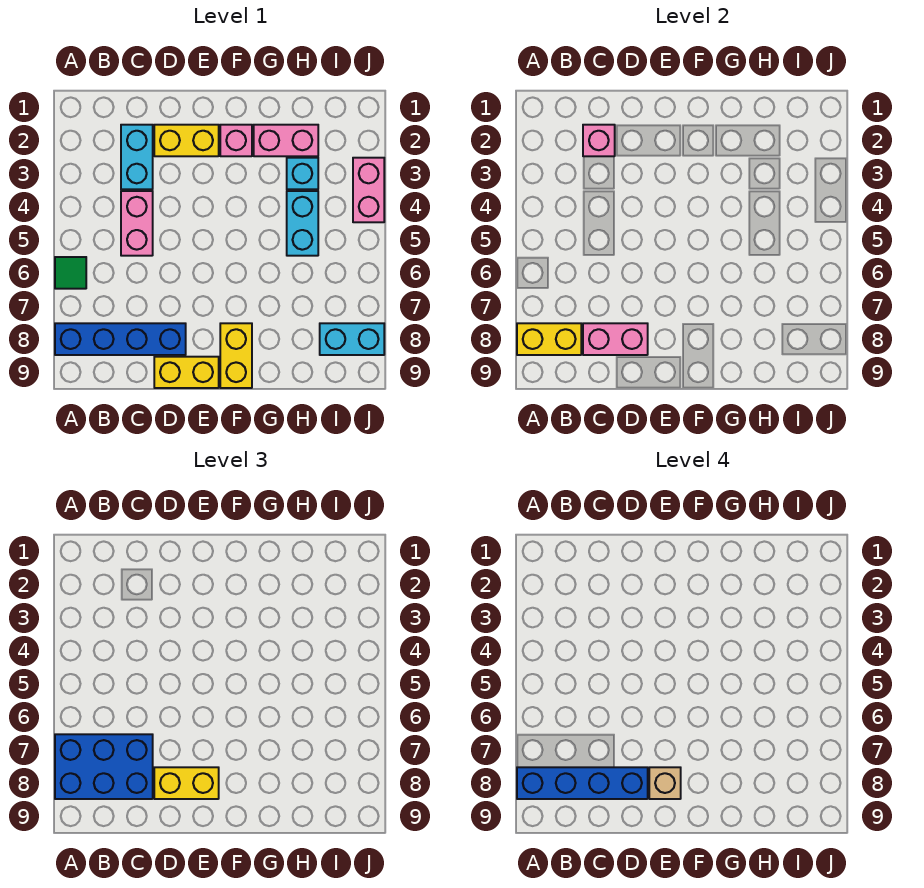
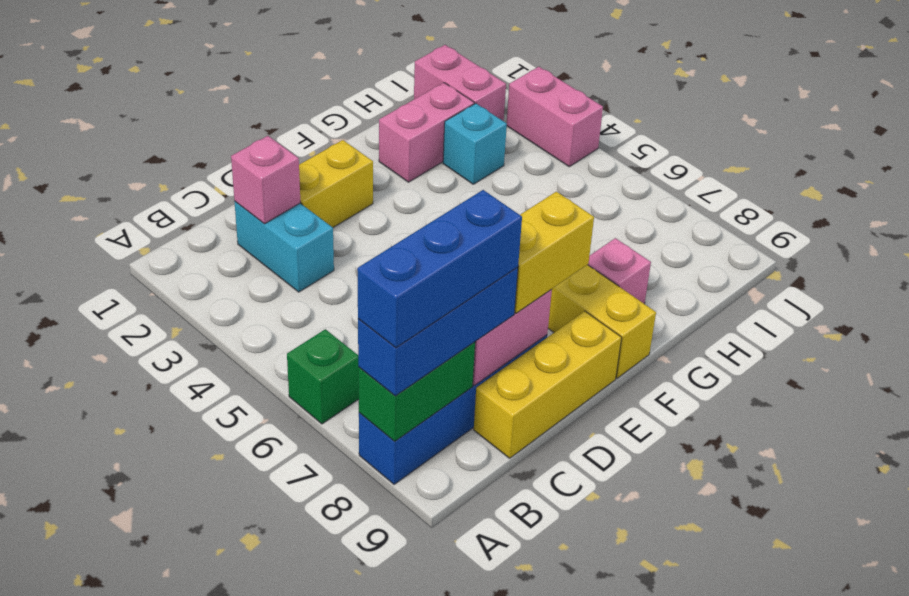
green tile A6 level 1 -> green brick A6 level 1
blue brick A7:C8 level 3 -> blue brick A8:C8 level 3
yellow brick A8:B8 level 2 -> green brick A8:B8 level 2
blue brick A8:D8 level 4 -> blue brick A8:C8 level 4
pink brick C4:C5 level 1 -> pink brick I1:I2 level 1
yellow brick D9:E9 level 1 -> yellow brick C9:E9 level 1
tan brick E8 level 4 -> none
pink brick F2 level 1 -> pink brick G8 level 1
cyan brick H4:H5 level 1 -> none
cyan brick I8:J8 level 1 -> none

